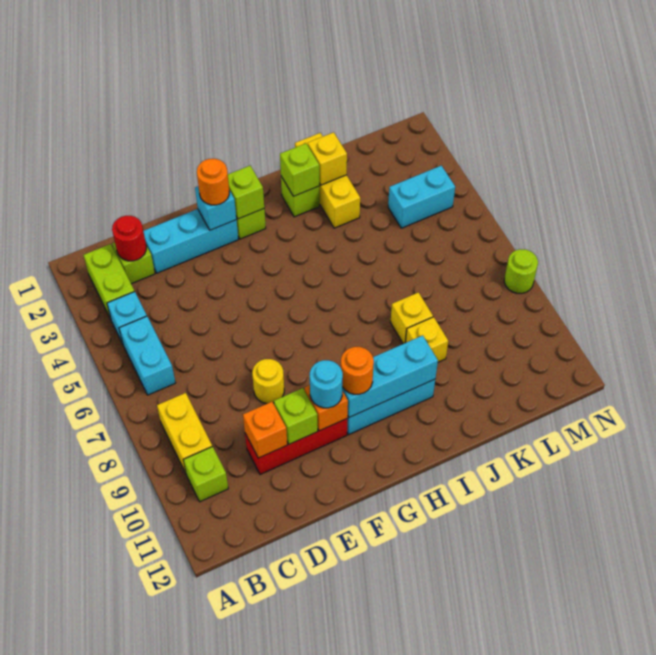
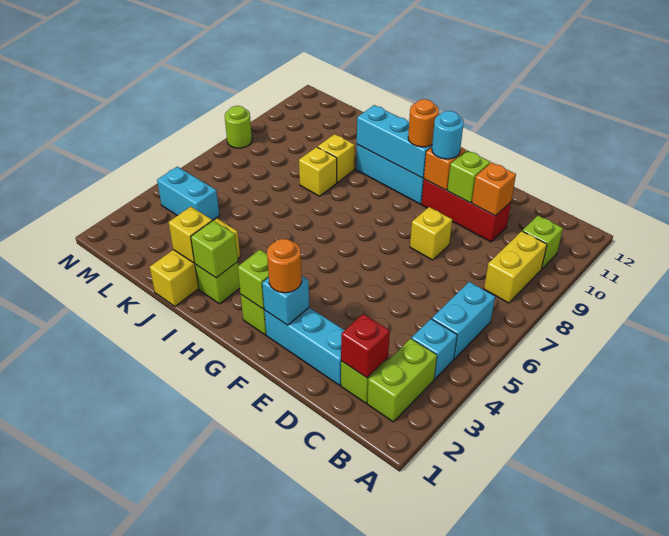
red round brick C2 level 2 -> red brick C2 level 2
yellow round brick E8 level 1 -> yellow brick E8 level 1

